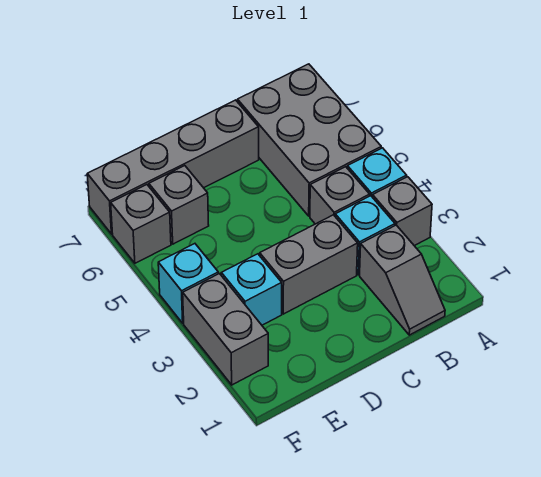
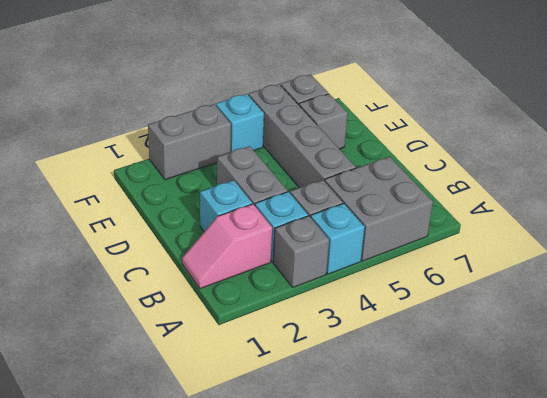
grey brick A5:B7 level 1 -> grey brick A5:B6 level 1
grey slope B1:B2 level 1 top 2 -> pink slope B1:B2 level 1 top 2
grey brick C7:F7 level 1 -> grey brick C5:F5 level 1
cyan brick E3 level 1 -> cyan brick C2 level 1

